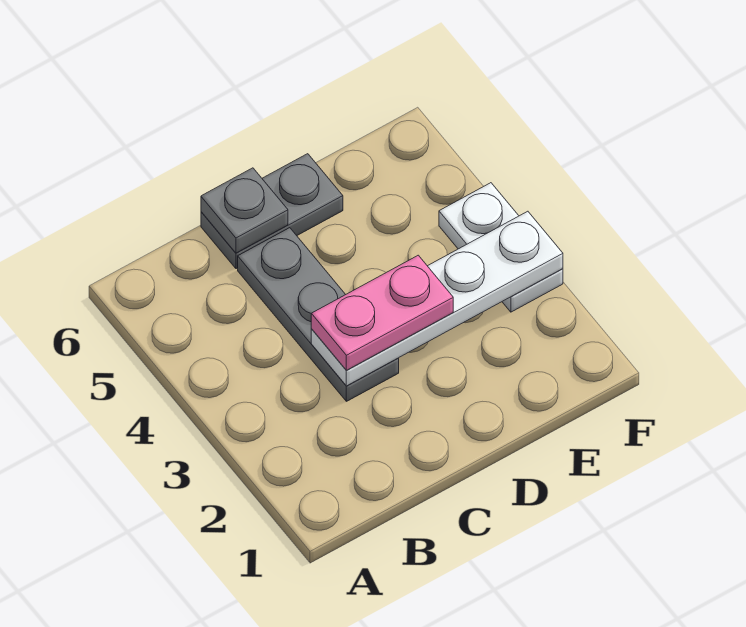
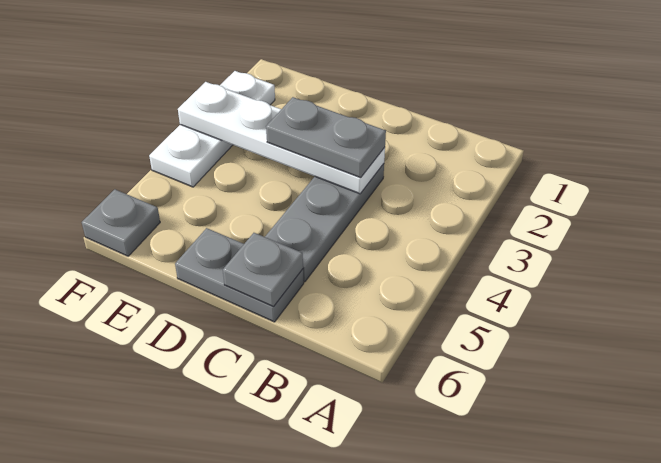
pink plate C3:D3 level 3 -> grey plate C3:D3 level 3
white plate F3:F4 level 1 -> white plate F2:F4 level 1
none -> grey plate F6 level 1

